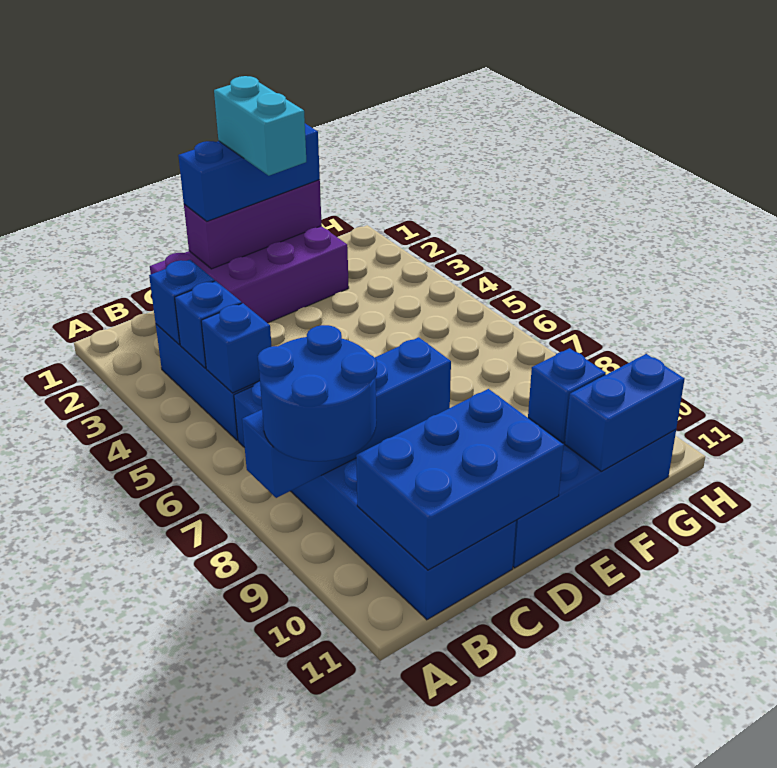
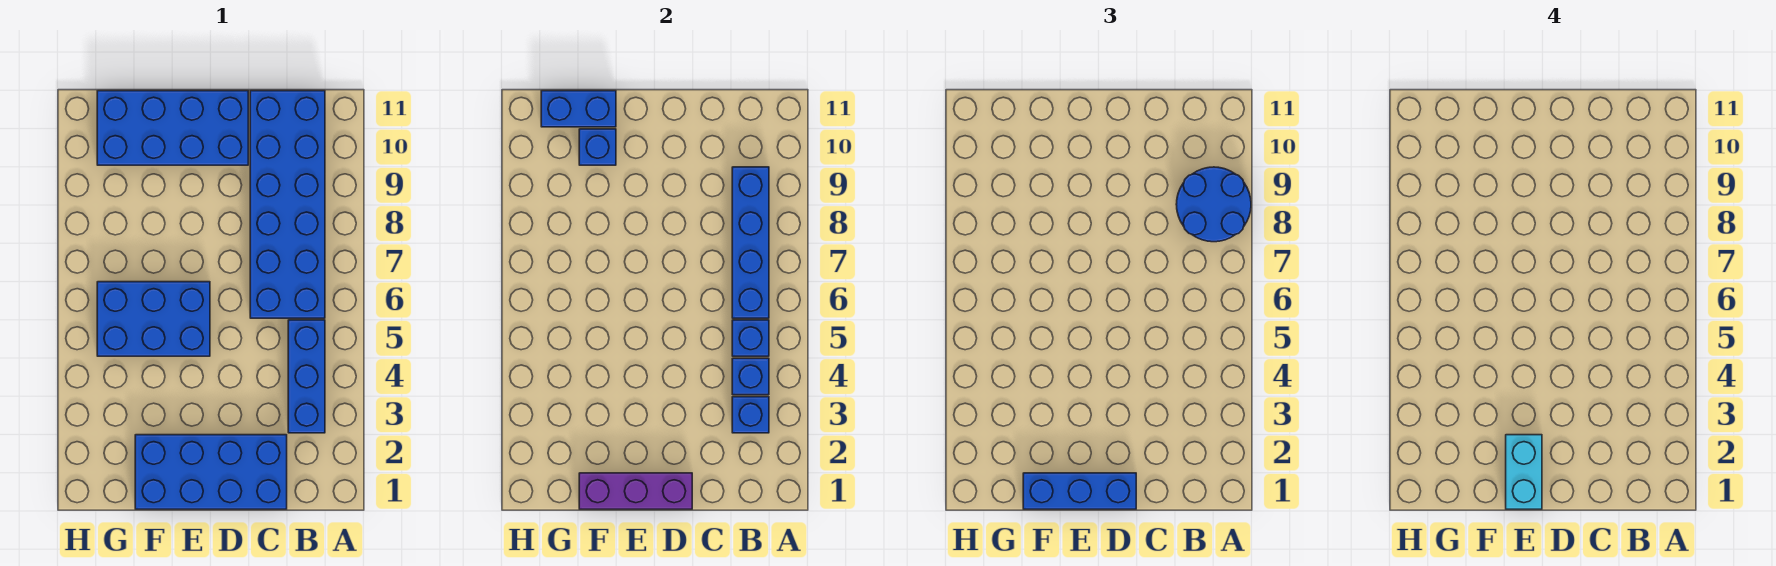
blue brick A8:D8 level 2 -> blue brick B6:B9 level 2
blue brick B10:D11 level 2 -> blue brick E5:G6 level 1
purple brick C1:F2 level 1 -> blue brick C1:F2 level 1

